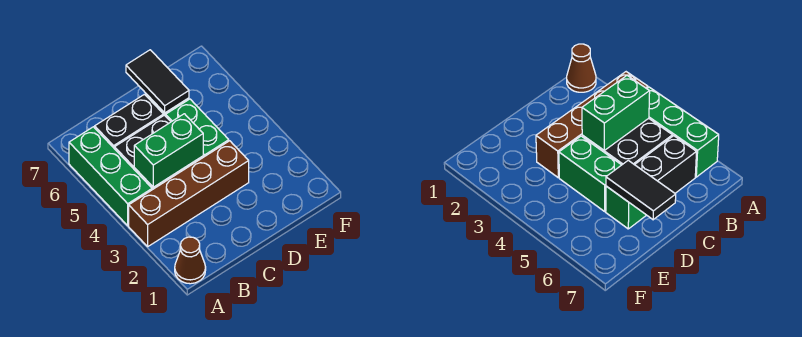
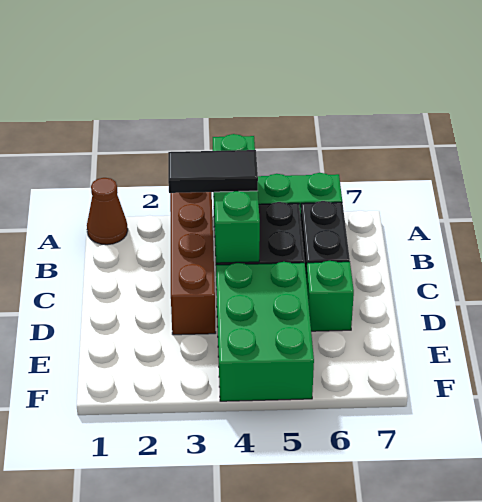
green brick B4:C4 level 2 -> green brick A4:C4 level 2
green brick D4:D5 level 1 -> green brick D4:F5 level 1
black tile D6:D7 level 2 -> black tile B3:B4 level 3

